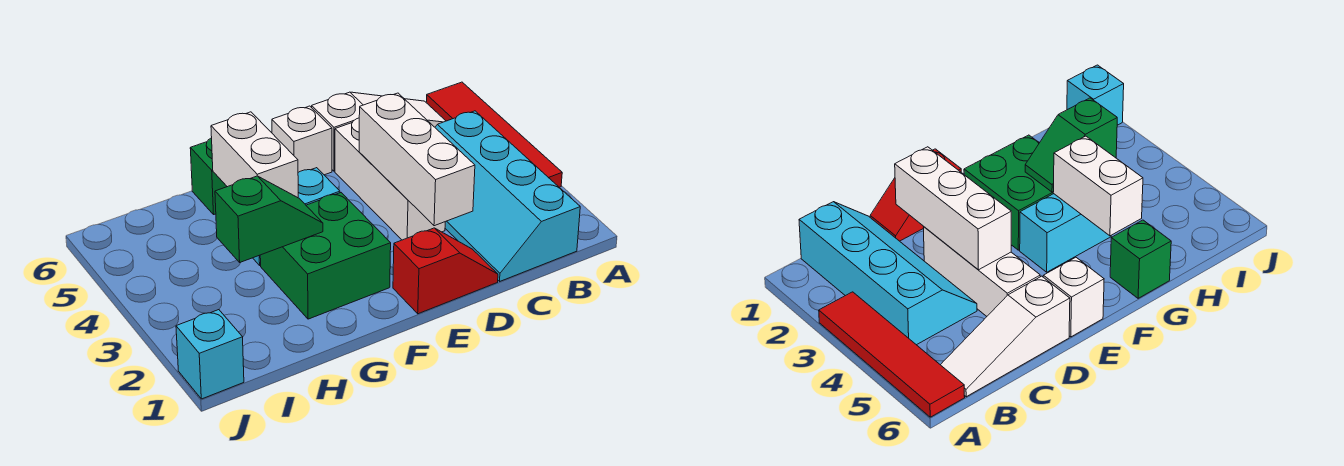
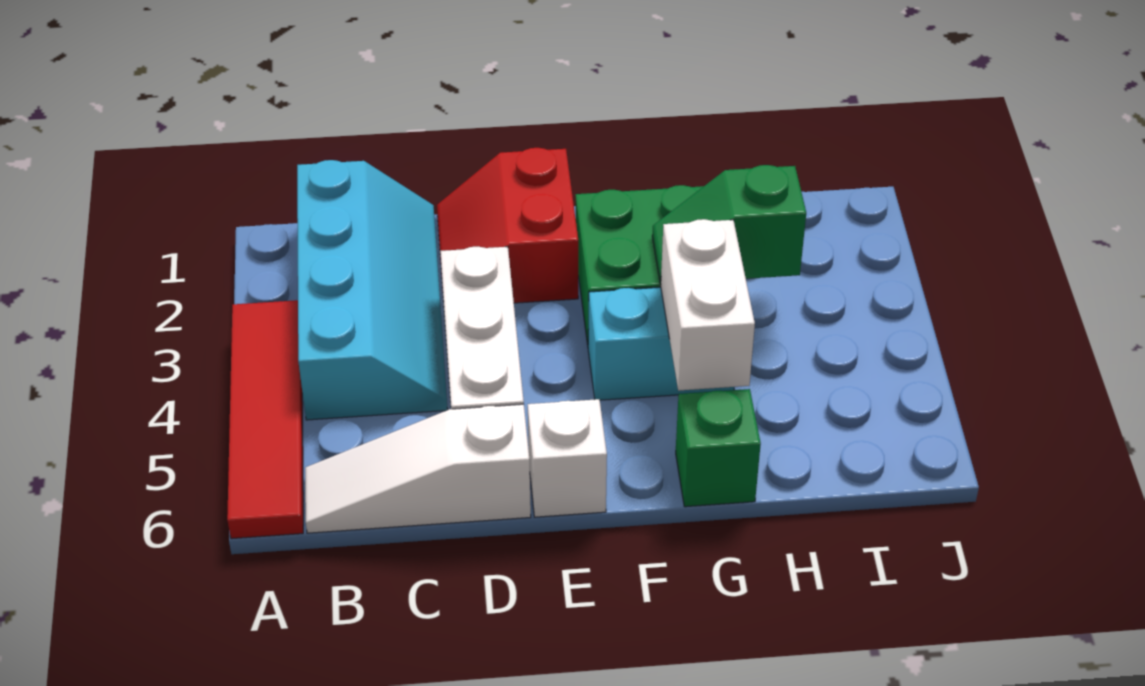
red slope D1:E1 level 1 top E -> red slope D1:E2 level 1 top E
white brick D2:D4 level 2 -> none
cyan brick J1 level 1 -> none

